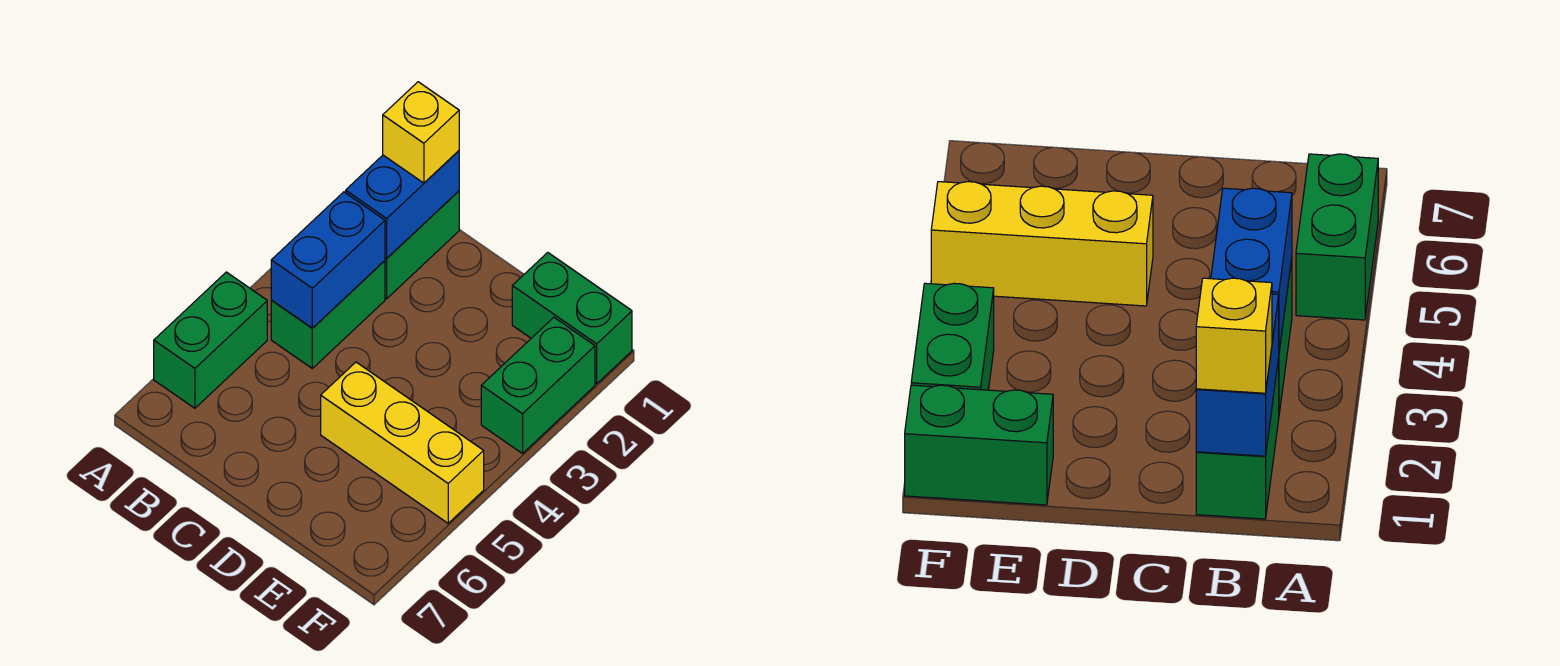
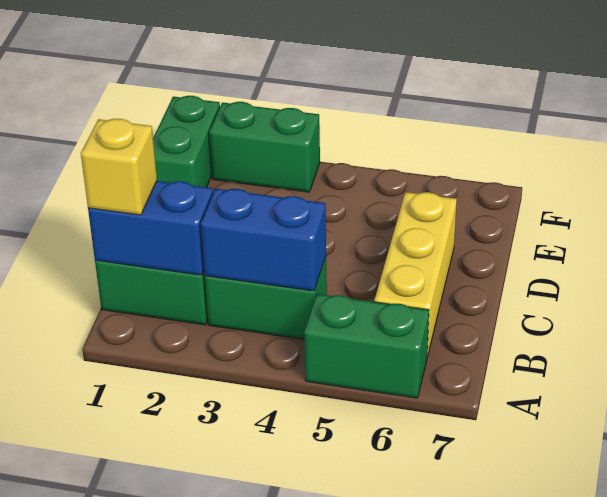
yellow brick D5:F5 level 1 -> yellow brick B6:D6 level 1

